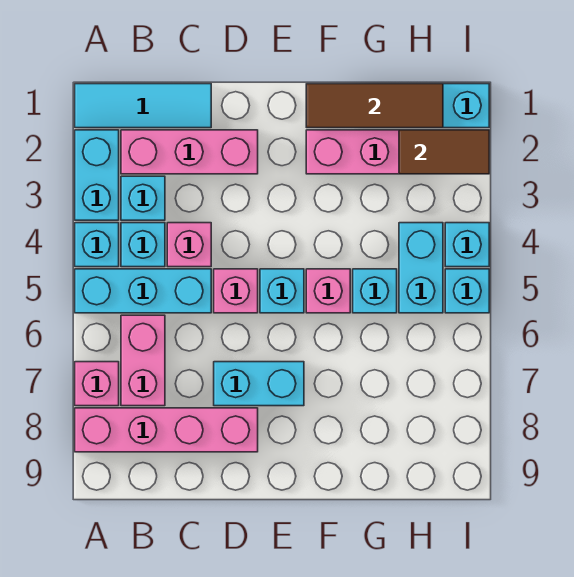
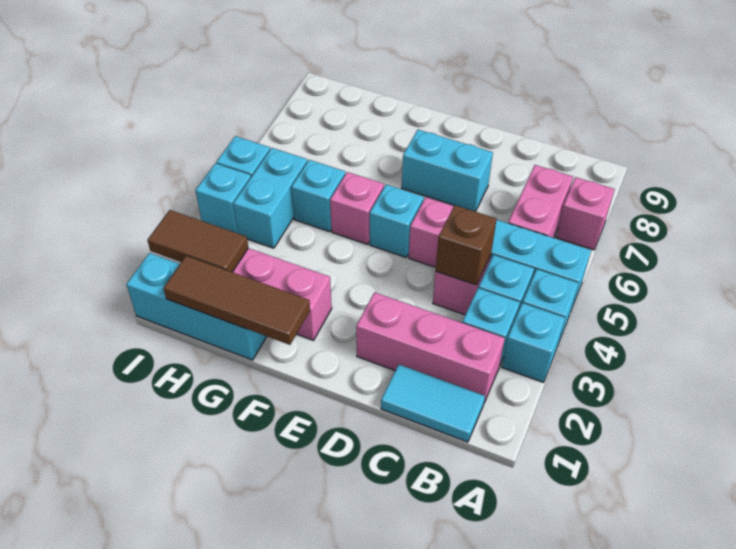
cyan tile A1:C1 level 1 -> cyan tile B1:C1 level 1
cyan brick A2:A3 level 1 -> cyan brick A3 level 1
pink brick A8:D8 level 1 -> none
none -> brown brick C4 level 2

